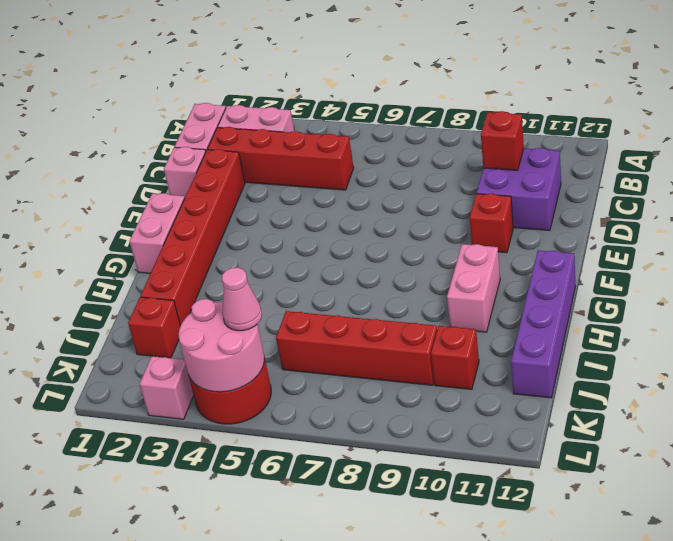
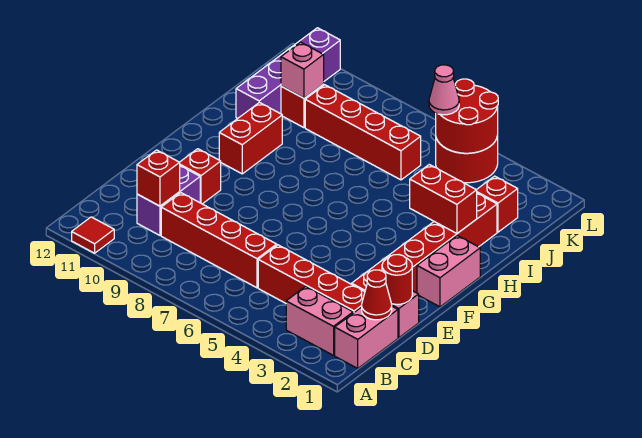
none -> red tile A11 level 1
none -> red cone C1 level 2
none -> red brick C6:C9 level 1
purple brick C10:D11 level 1 -> purple brick C10:D10 level 1
none -> red round brick D1 level 2
pink brick G10:H10 level 1 -> red brick G10:H10 level 1
purple brick G12:J12 level 1 -> purple brick I11:L11 level 1
none -> red brick H2:H3 level 2
pink round brick K4:L5 level 2 -> red round brick K4:L5 level 2
pink brick L3 level 1 -> pink brick J10 level 2

